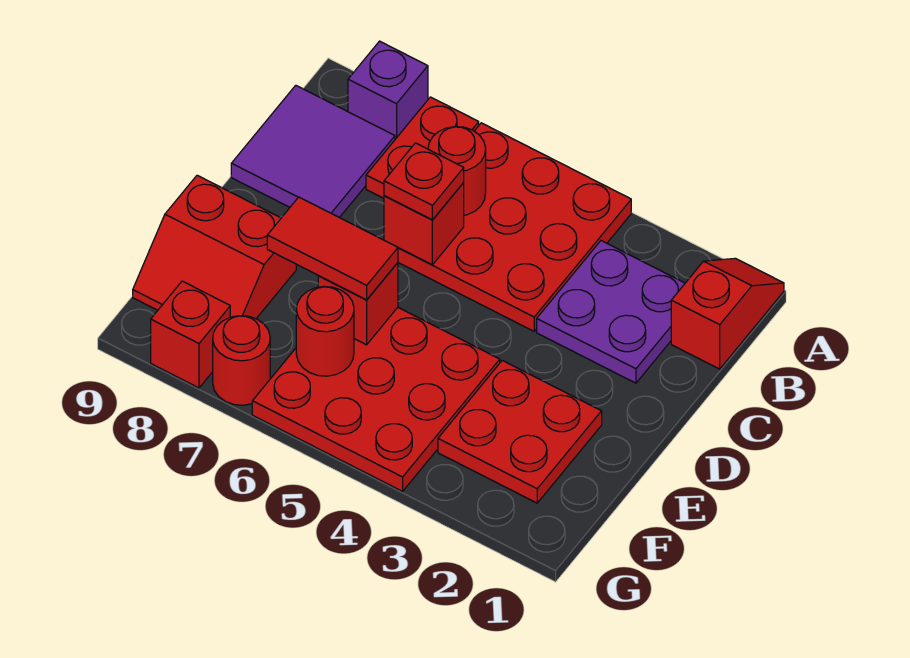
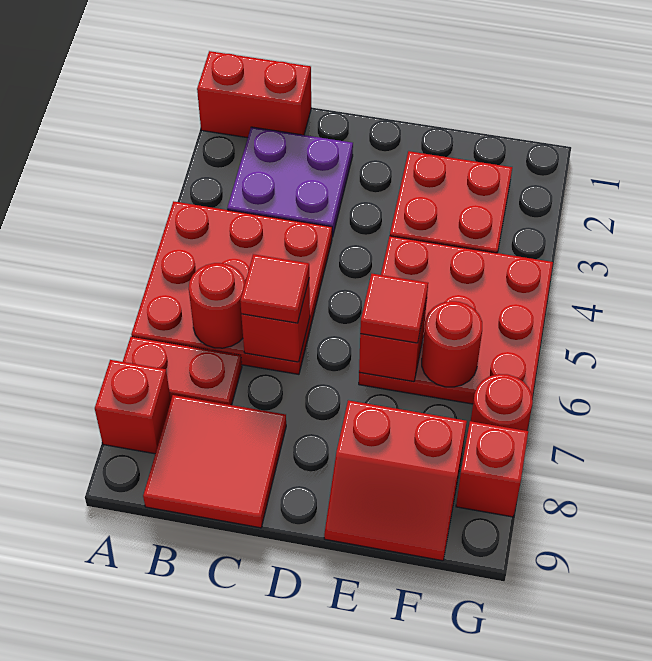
red slope A1:B1 level 1 top B -> red brick A1:B1 level 1
purple brick A8 level 1 -> red brick A8 level 1
purple tile B8:C9 level 1 -> red tile B8:C9 level 1
red plate C6 level 3 -> red tile C6 level 3
red tile E6:E7 level 3 -> red tile E6 level 3
red slope E8:F9 level 1 top E -> red slope E8:F9 level 1 top 8

